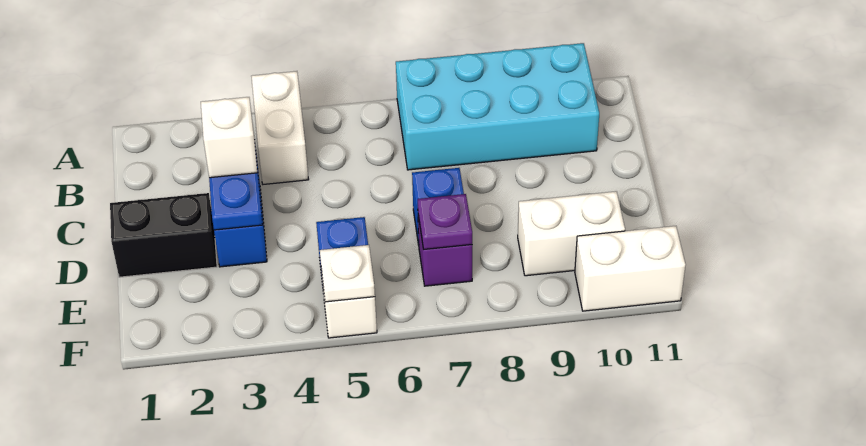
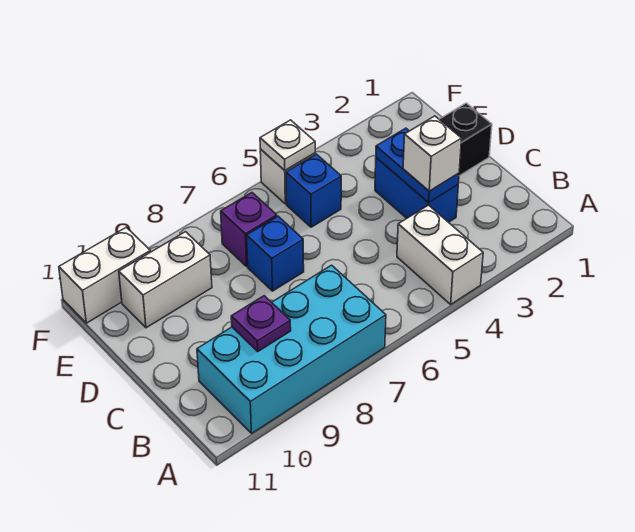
purple plate E7 level 2 -> purple plate B9 level 2

